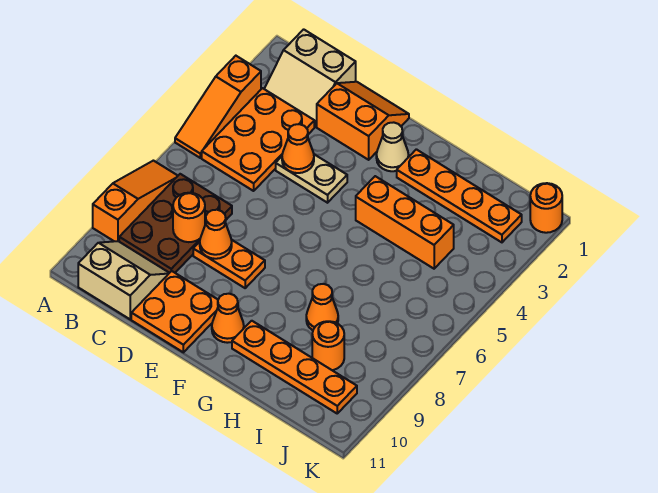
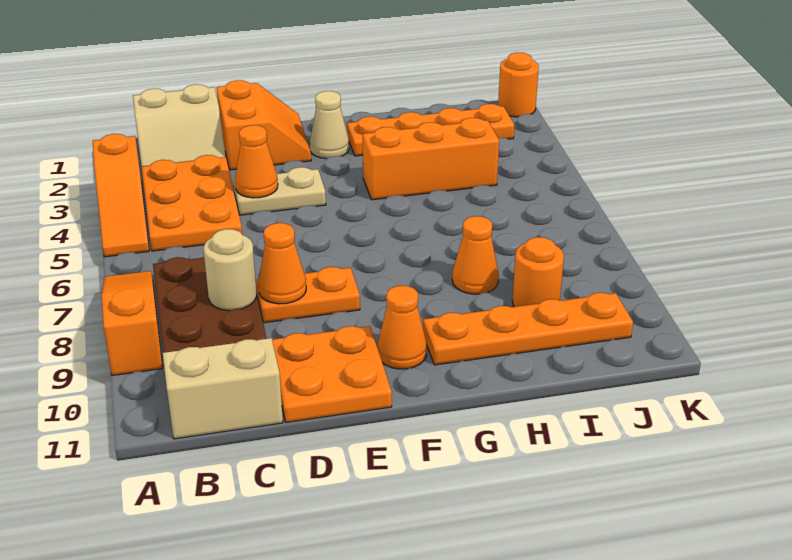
orange round brick C8 level 2 -> tan round brick C8 level 2
orange slope D1:E2 level 1 top 2 -> orange slope D1:E2 level 1 top D

